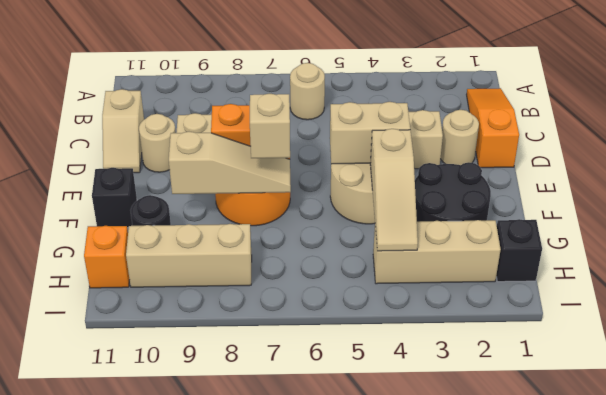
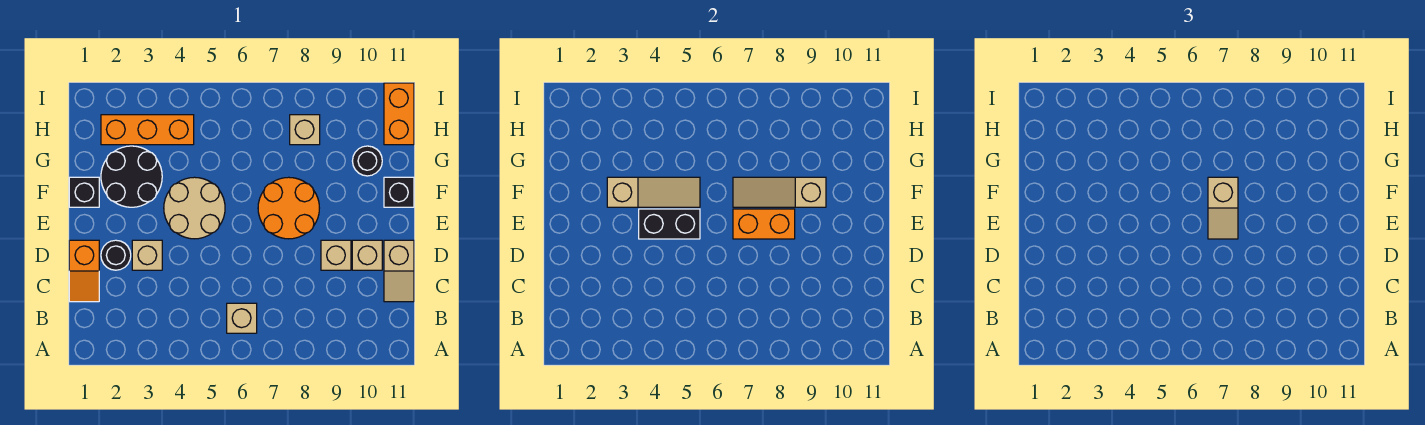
orange slope B1:D1 level 1 top D -> orange slope C1:D1 level 1 top D
tan round brick B6 level 1 -> tan brick B6 level 1
tan slope C11:D11 level 1 top C -> tan slope C11:D11 level 1 top D
tan round brick D2 level 1 -> black round brick D2 level 1
tan round brick D10 level 1 -> tan brick D10 level 1
tan brick E4:E5 level 2 -> black brick E4:E5 level 2
tan slope F4:H4 level 2 top F -> tan slope F3:F5 level 2 top 3
black brick H1 level 1 -> black brick F1 level 1
tan brick H2:H4 level 1 -> orange brick H2:H4 level 1
tan brick H8:H10 level 1 -> tan brick H8 level 1
orange brick H11 level 1 -> orange brick H11:I11 level 1

